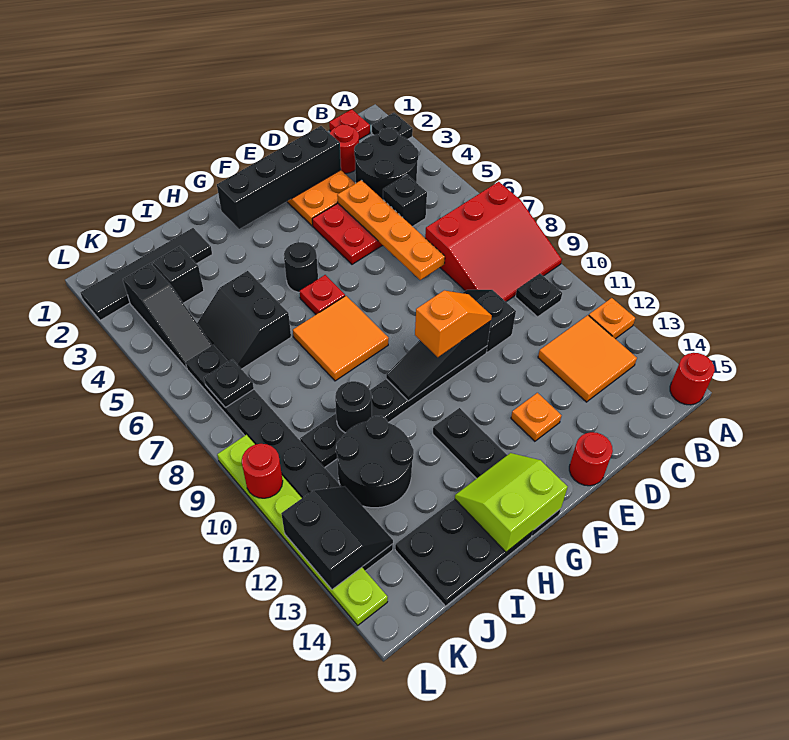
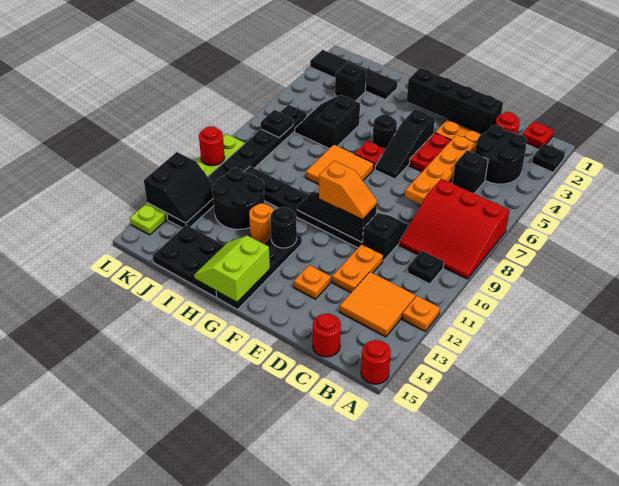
none -> orange plate D11:D12 level 1
red round brick E15 level 1 -> red round brick C15 level 1
lime slope G14:H15 level 2 top 15 -> lime slope G14:H15 level 2 top G
none -> orange round brick H12 level 1
black round brick I10 level 2 -> black round brick G12 level 2
black slope K3:K5 level 1 top 3 -> black slope F4:F6 level 1 top 4

